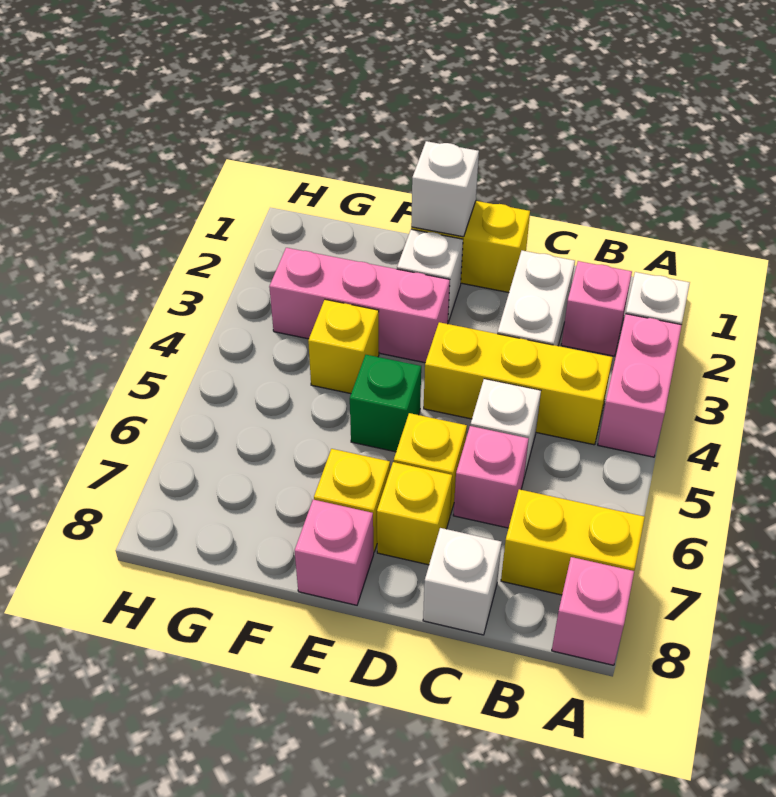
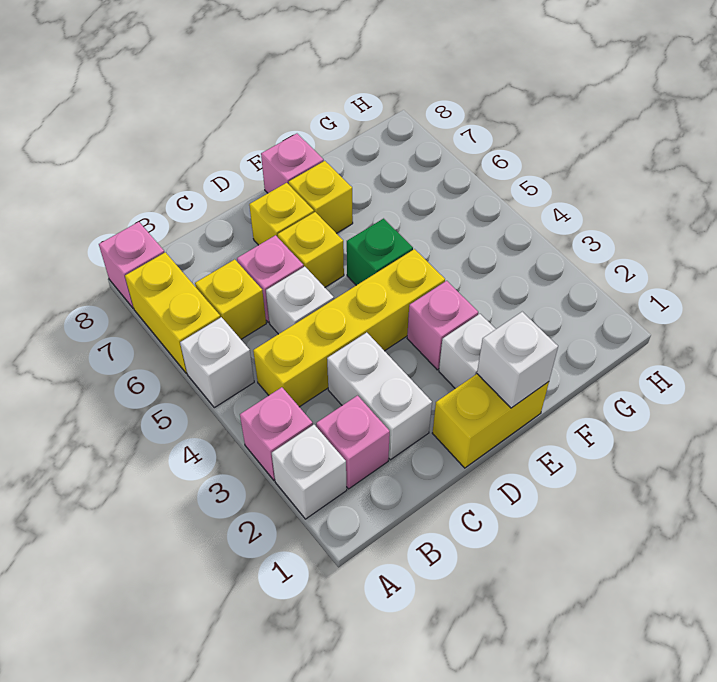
pink brick A3:A4 level 1 -> pink brick A3 level 1
yellow brick A7:B7 level 1 -> yellow brick A6:A7 level 1
yellow brick B4:D4 level 1 -> yellow brick B4:E4 level 1
white brick C8 level 1 -> white brick A5 level 1
pink brick E3:G3 level 1 -> pink brick E3 level 1
yellow brick F4 level 1 -> yellow brick B6 level 1

